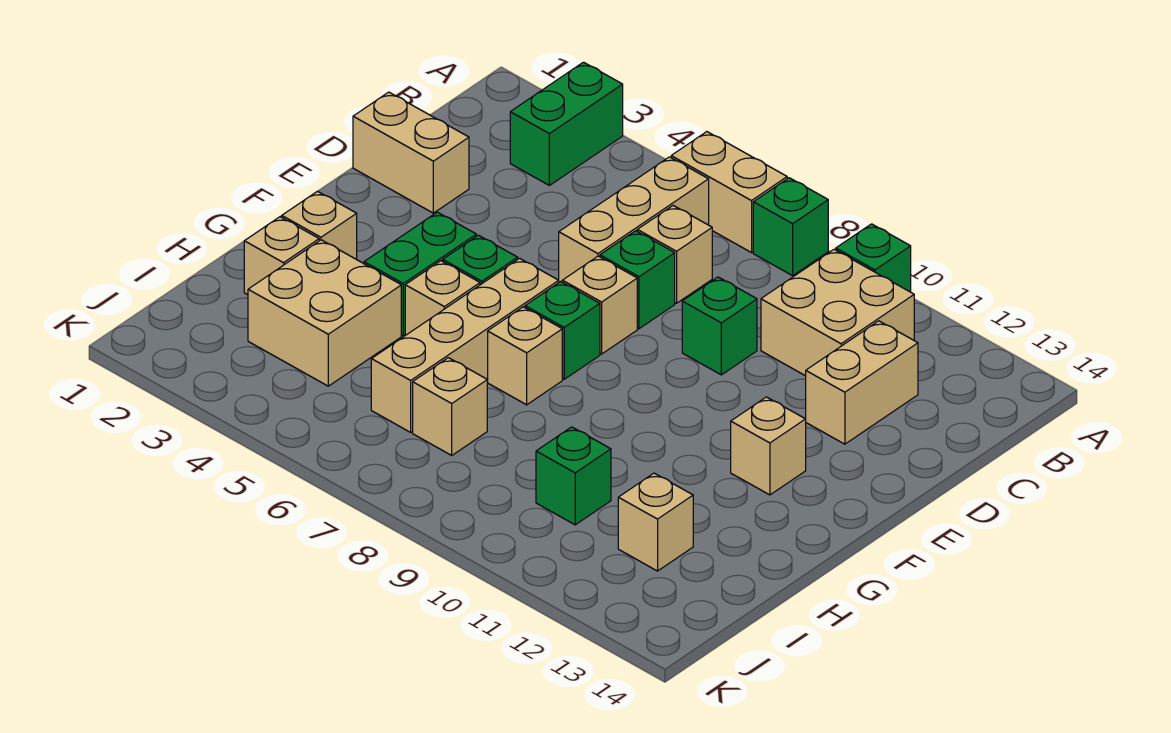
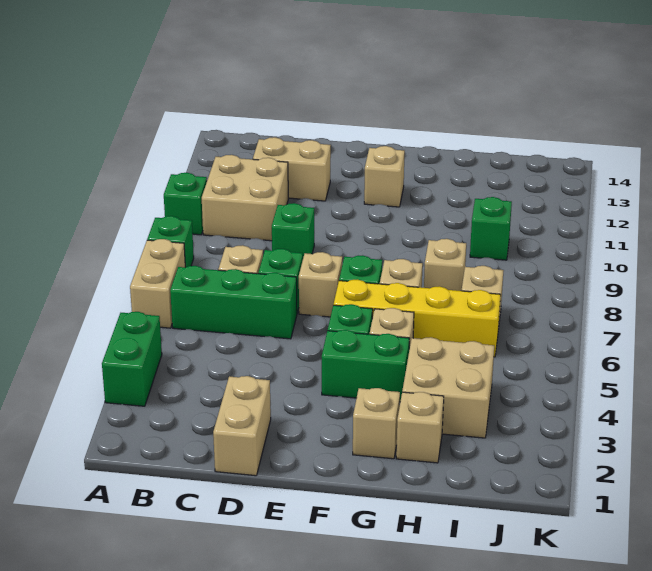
green brick A3:B3 level 1 -> green brick A3:A4 level 1
tan brick B6:D6 level 1 -> green brick B6:D6 level 1
tan brick F6:I6 level 1 -> yellow brick F6:I6 level 1
tan brick I12 level 1 -> tan brick H8 level 1

